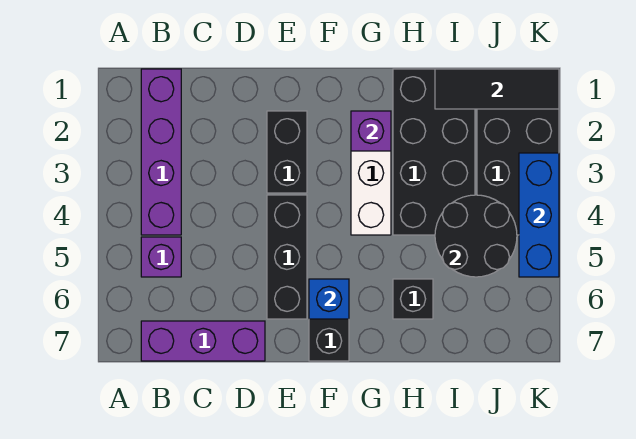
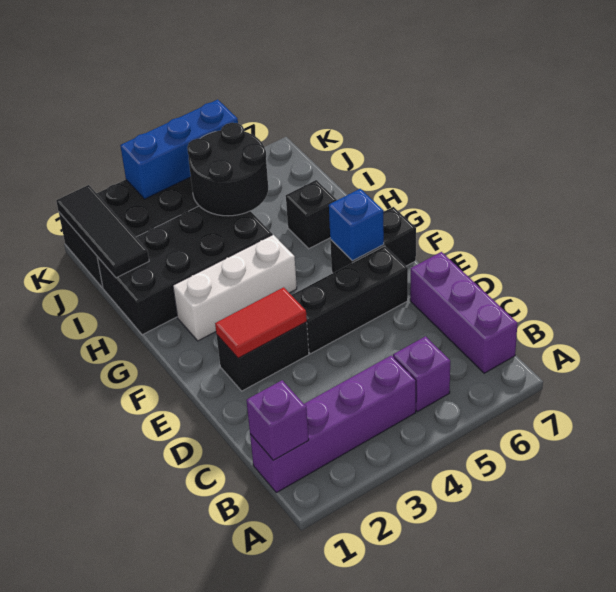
none -> red tile E2:E3 level 2
purple brick G2 level 2 -> purple brick B1 level 2

